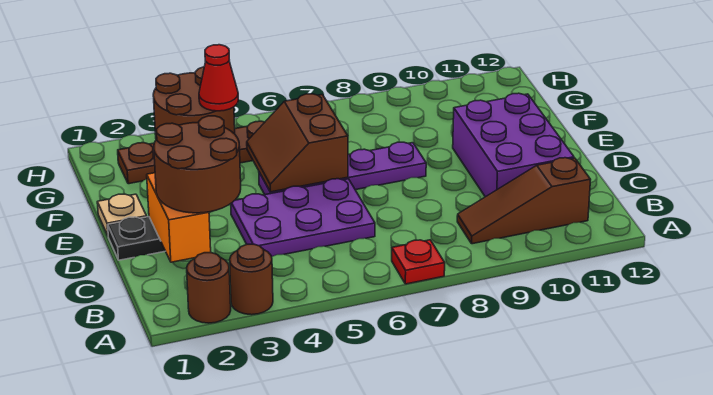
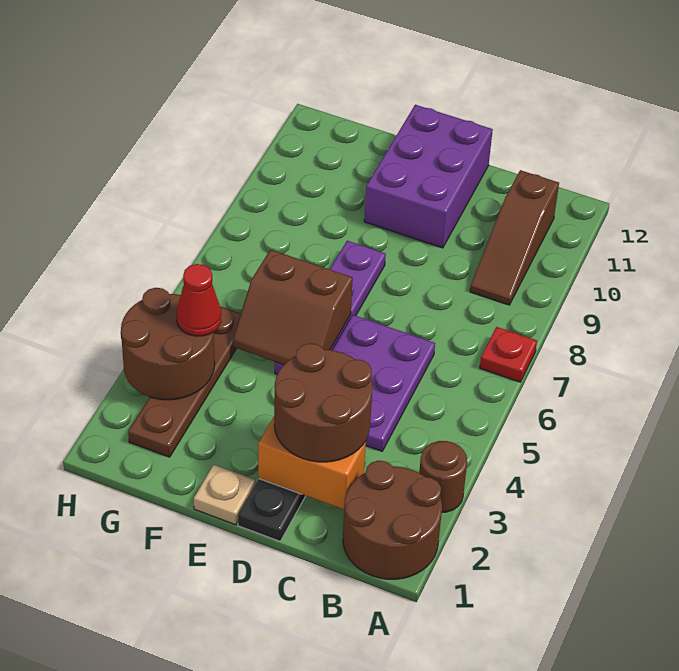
brown round brick A2 level 1 -> brown round brick A1:B2 level 1
purple brick C10:E11 level 1 -> purple brick D10:E12 level 1

